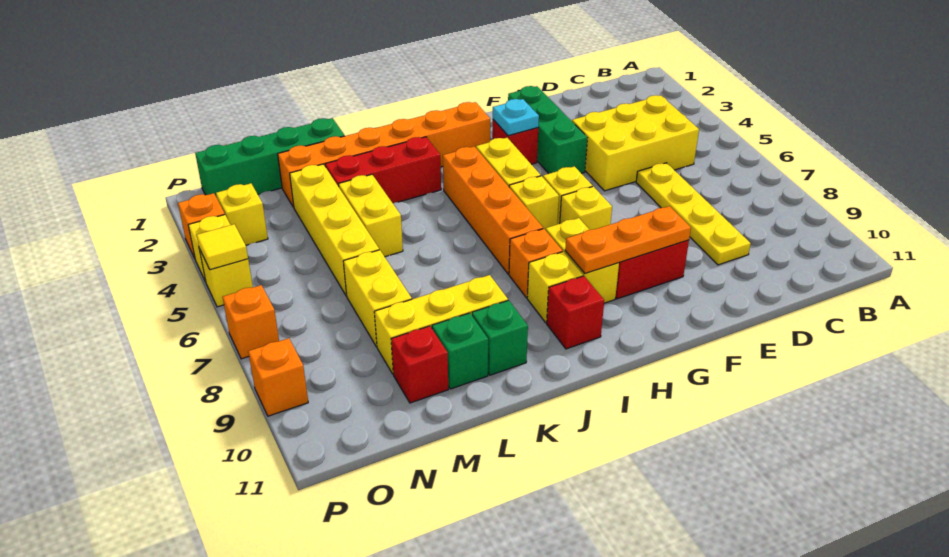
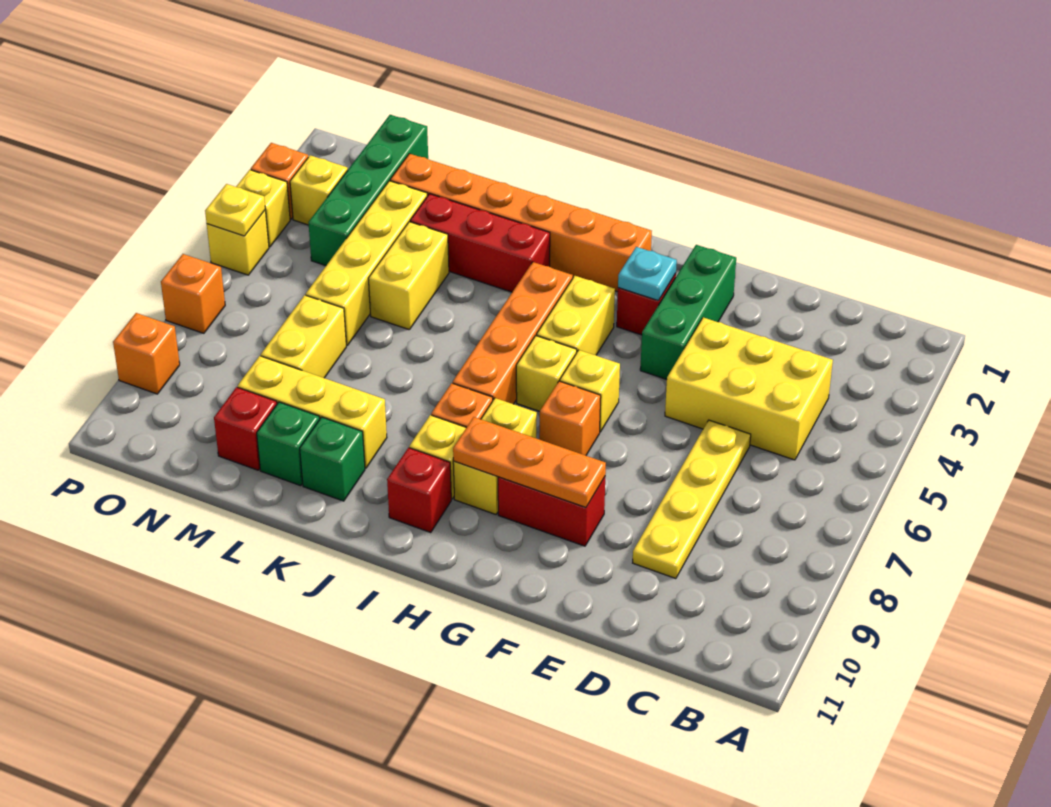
yellow brick G7 level 1 -> orange brick G7 level 1
green brick L1:O1 level 1 -> green brick N1:N4 level 1
yellow tile P5 level 2 -> yellow plate P5 level 2

